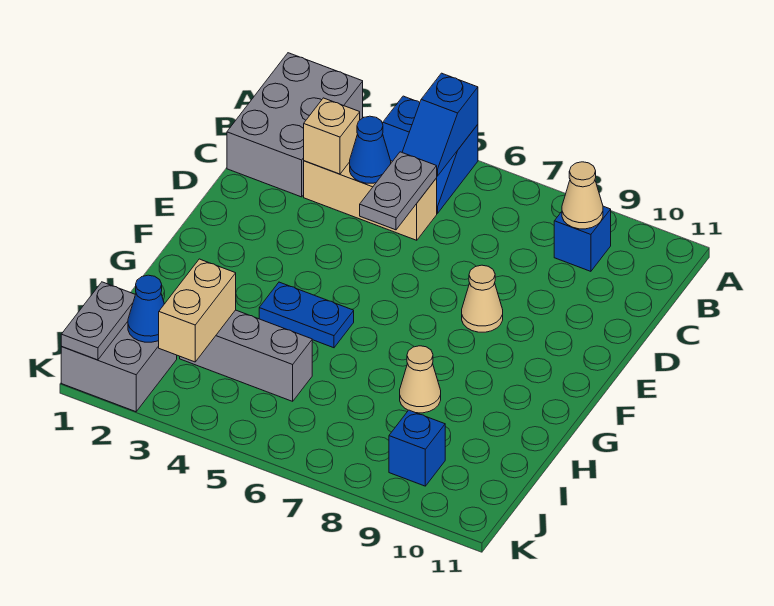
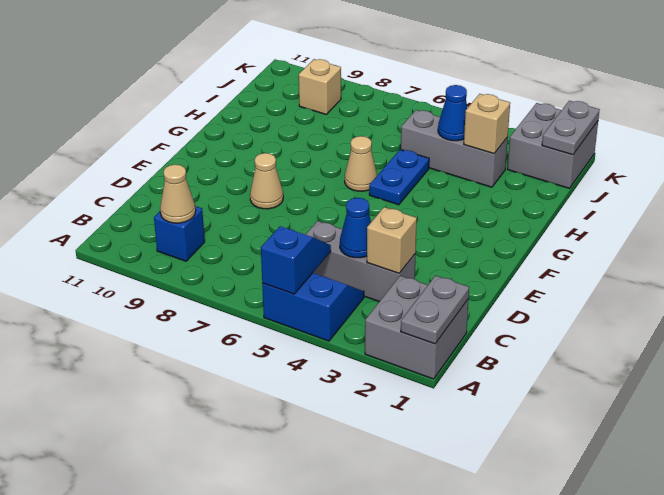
grey brick A1:C2 level 1 -> grey brick A1:B2 level 1
tan brick C3:C5 level 1 -> grey brick C3:C5 level 1
grey plate C5:D5 level 2 -> grey plate A1:B1 level 2
blue plate G4:G5 level 1 -> blue plate G5:H5 level 1
tan cone H8 level 1 -> tan cone G6 level 1
tan brick I3:J3 level 2 -> tan brick I3 level 2
blue cone J2 level 2 -> blue cone I4 level 2
blue brick J9 level 1 -> tan brick J9 level 1

